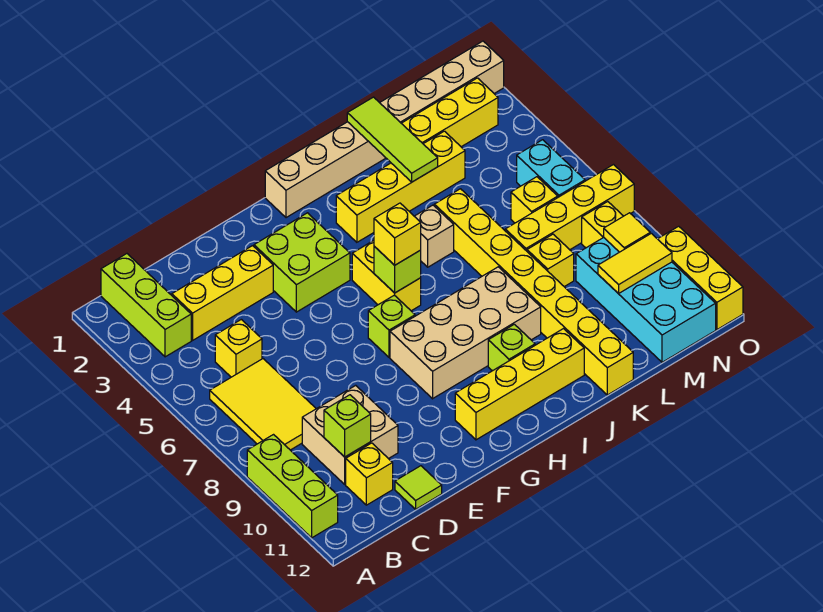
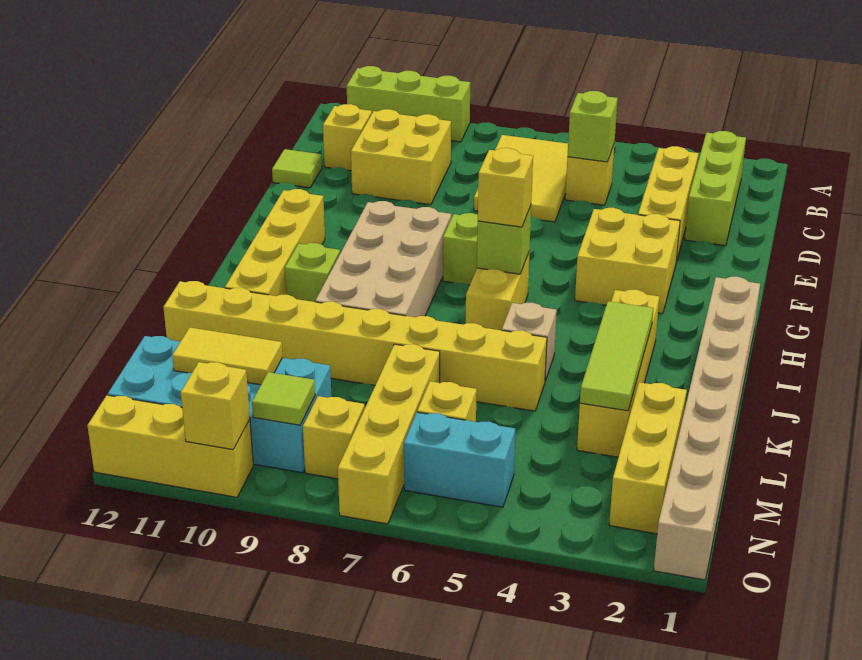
lime brick B1:B3 level 1 -> lime brick B2:D2 level 1
yellow tile B6:C8 level 1 -> yellow tile B6:D7 level 1
tan brick C9:D10 level 1 -> yellow brick C9:D10 level 1
lime brick C10 level 2 -> lime brick C5 level 2
lime brick F3:G4 level 1 -> yellow brick F3:G4 level 1
yellow brick H5:H6 level 1 -> yellow brick H6:I6 level 1
lime tile K1:K3 level 2 -> lime tile J3:L3 level 2
yellow brick L8 level 1 -> yellow brick O10 level 2
yellow tile M10:N10 level 2 -> yellow tile M10:M11 level 2
yellow tile N9 level 2 -> lime tile N9 level 2

